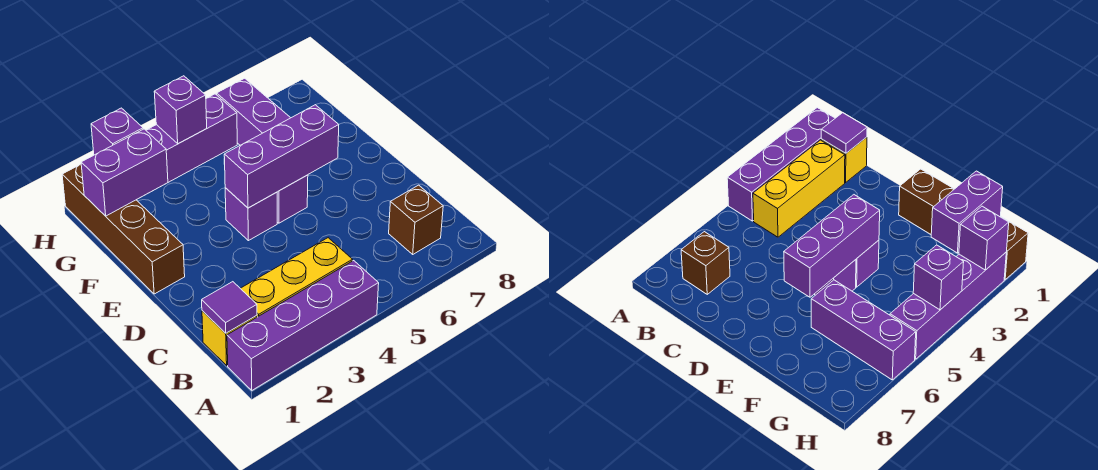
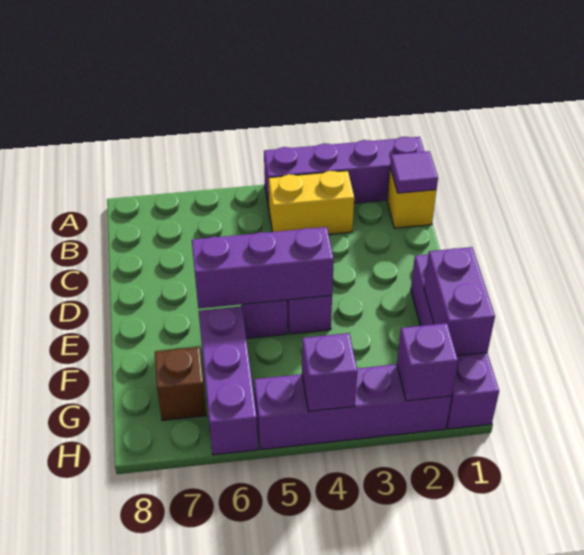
yellow brick B2:B4 level 1 -> yellow brick B3:B4 level 1
brown brick B7 level 1 -> brown brick G7 level 1
brown brick E1:H1 level 1 -> purple brick E1:H1 level 1
purple brick G1:G2 level 2 -> purple brick F1:G1 level 2

